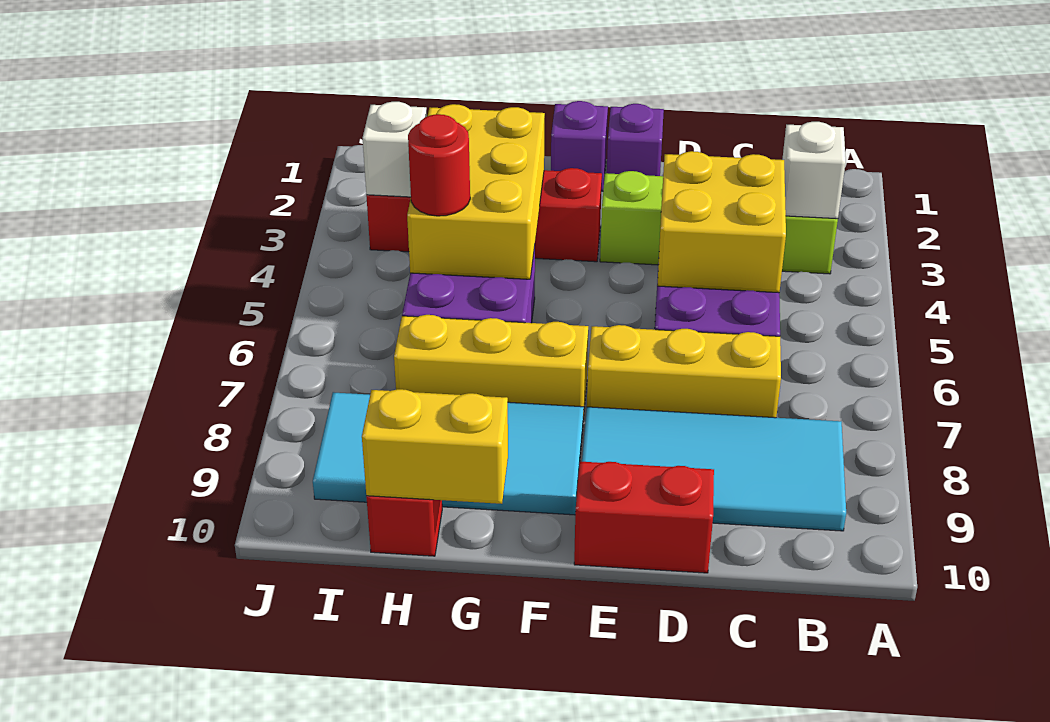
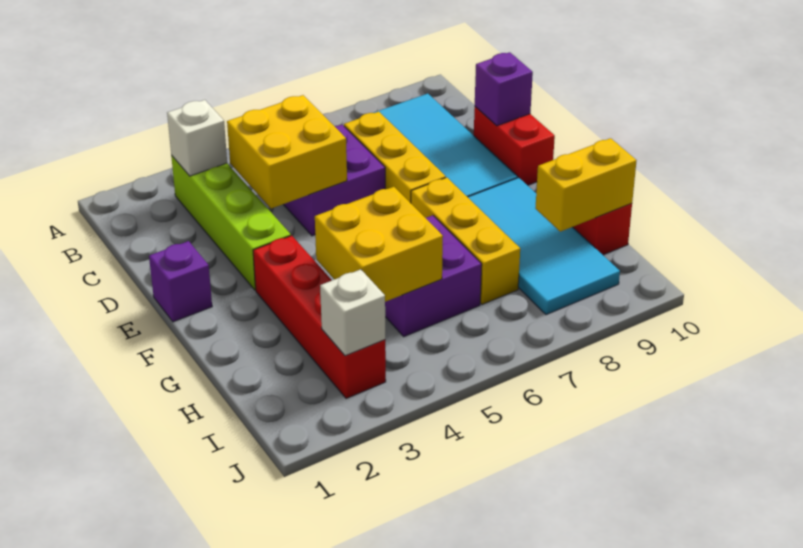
purple brick F1 level 1 -> purple brick D10 level 2
yellow brick G3:H5 level 2 -> yellow brick G4:H5 level 2
yellow brick G10:H10 level 2 -> yellow brick H9:H10 level 2
red round brick H5 level 3 -> none

